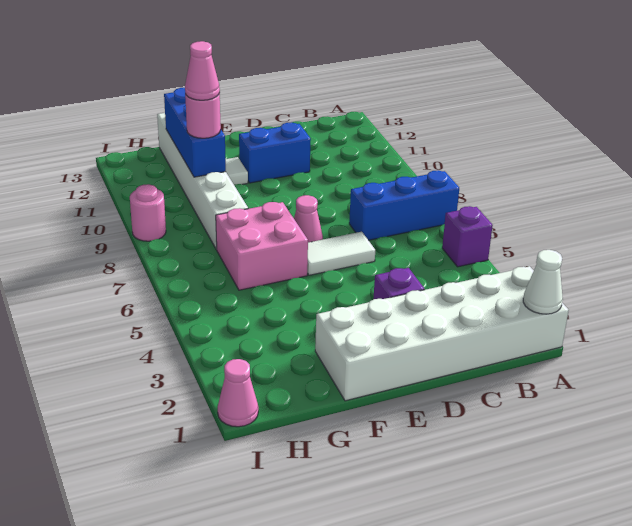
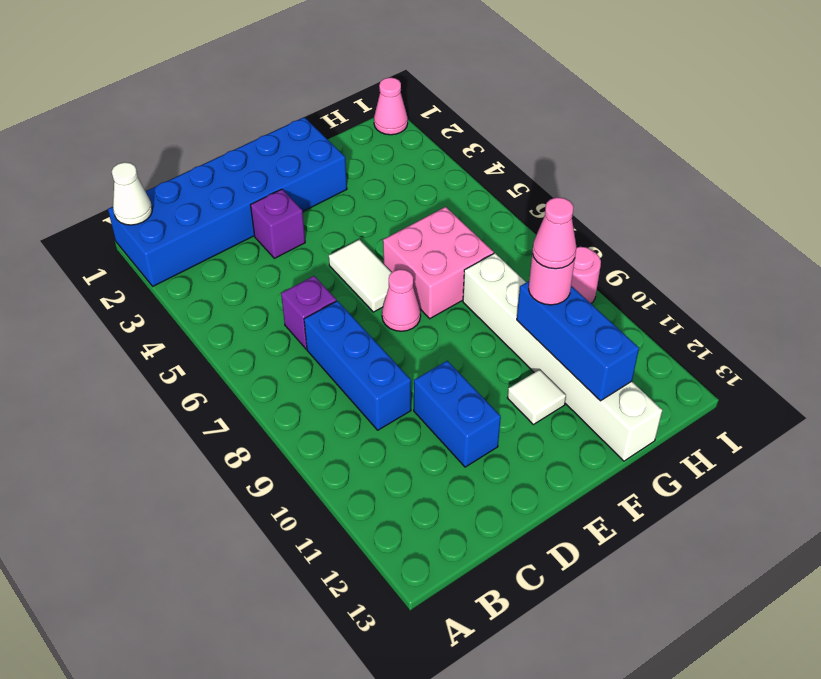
white brick A1:F2 level 1 -> blue brick A1:F2 level 1
purple brick A5 level 1 -> purple brick C6 level 1
blue brick A7:C7 level 1 -> blue brick C7:C9 level 1
white tile D6:E6 level 1 -> white tile E5:E6 level 1
blue brick D11:E11 level 1 -> blue brick D10:D11 level 1

